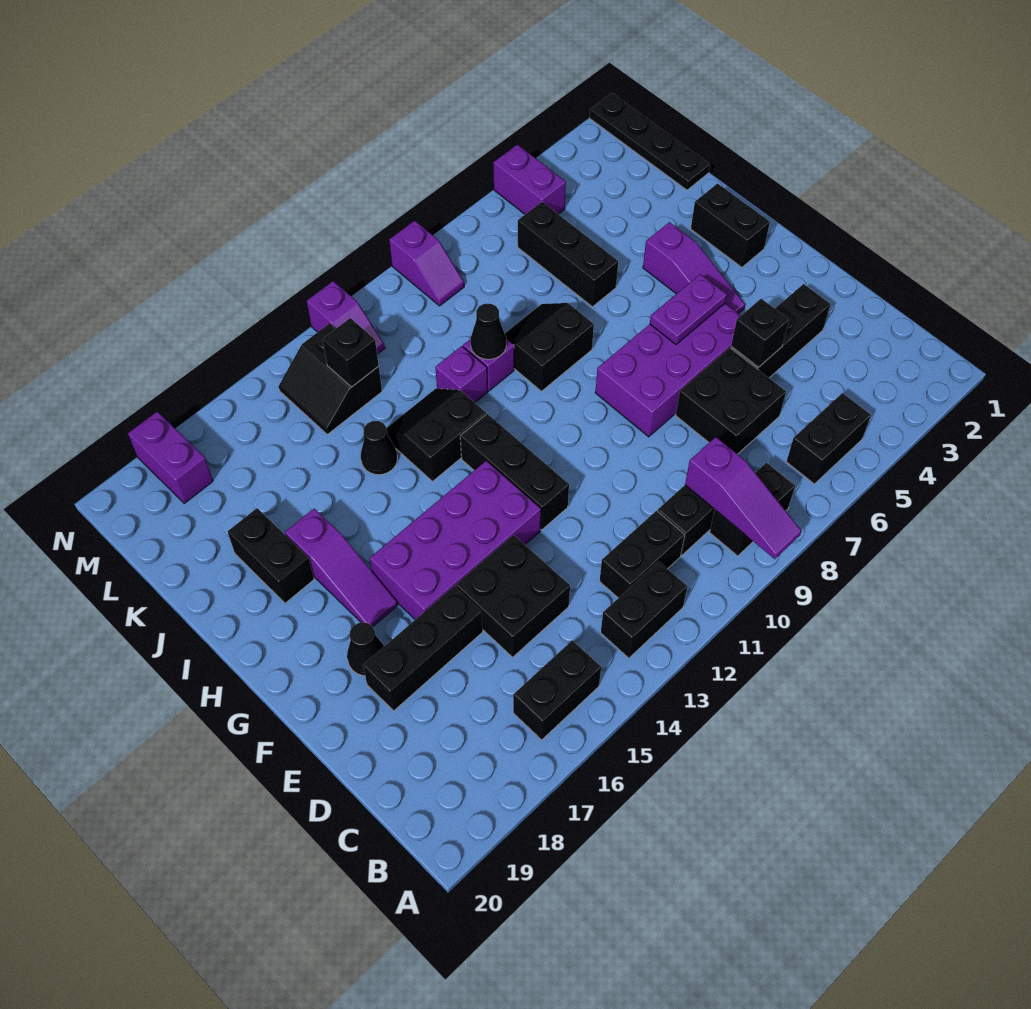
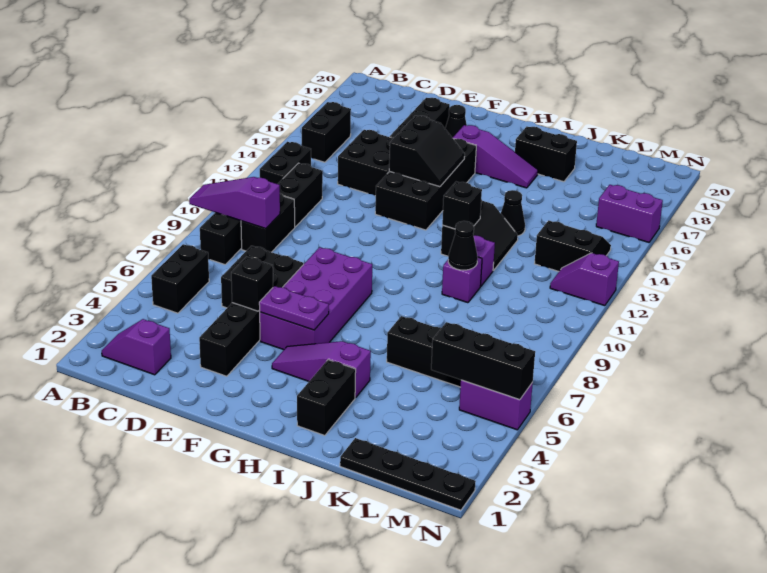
black brick F12:H12 level 1 -> black brick L5:N5 level 2
purple brick F13:G16 level 1 -> black brick F13:G16 level 1
purple plate G5:G6 level 2 -> purple plate F5:G5 level 2
purple slope G17:I17 level 1 top I -> purple slope G17:I17 level 1 top G
black brick H2:I2 level 1 -> black brick I2:I3 level 1
black slope I8:J9 level 1 top I -> black slope F14:G15 level 2 top F
black brick L13 level 2 -> black brick I12 level 2
purple slope M9:N9 level 1 top N -> purple slope B2:C2 level 1 top C
purple brick M18:N18 level 1 -> purple brick M16:N16 level 1

